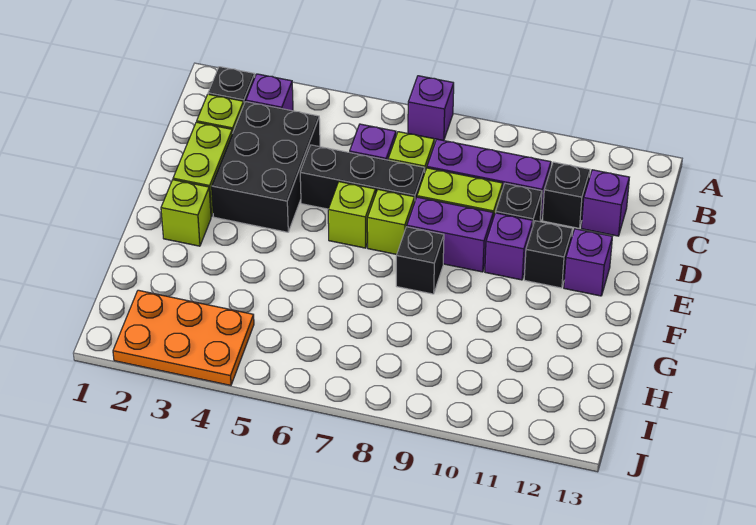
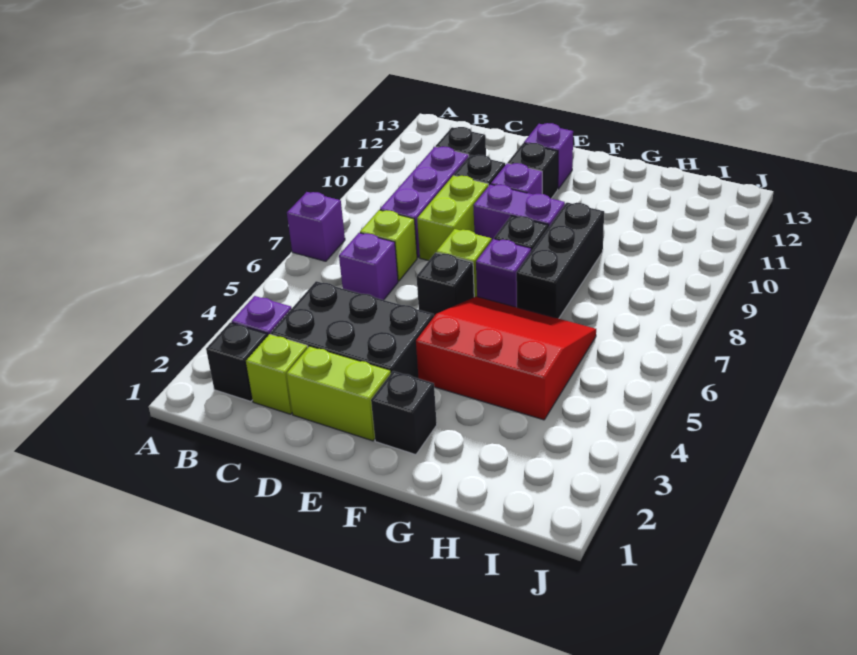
purple brick C12 level 1 -> purple brick F7 level 1
black brick D5:D7 level 1 -> black brick G7:G9 level 1
lime brick E6 level 1 -> black brick E6 level 1
purple brick E8:E9 level 1 -> purple brick E9:F9 level 1
lime brick F2 level 1 -> black brick F2 level 1
none -> red slope F4:H6 level 1 top 4
orange plate I2:J4 level 1 -> none

